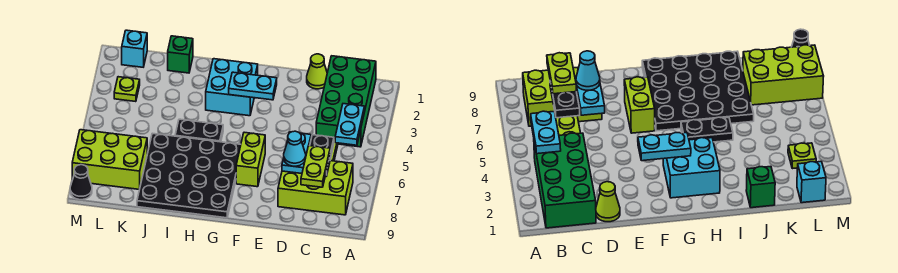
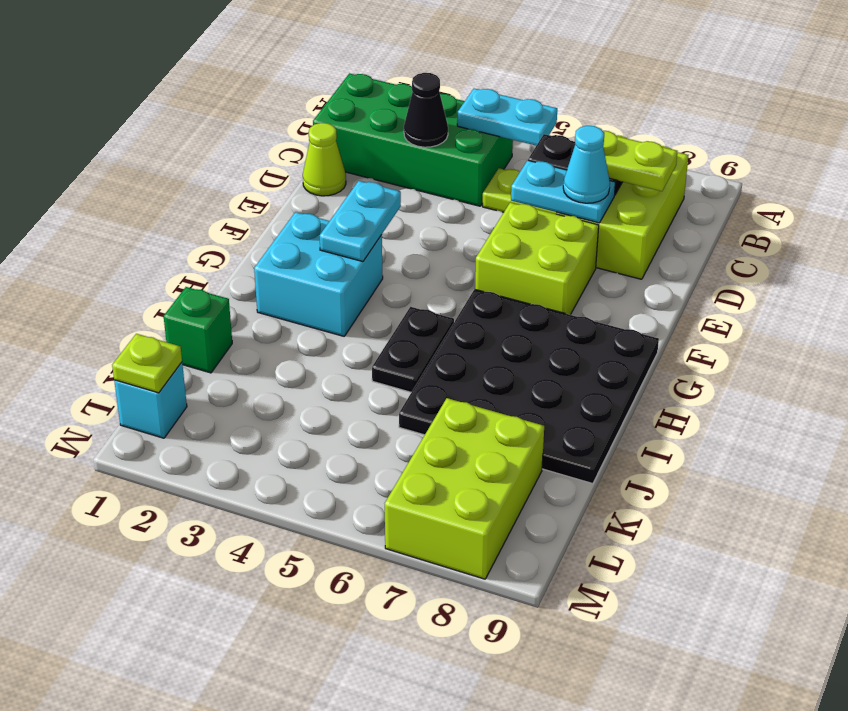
lime brick F6:F7 level 1 -> lime brick E6:F7 level 1
lime plate L3 level 1 -> lime plate L1 level 2
black cone M9 level 1 -> black cone C3 level 2

